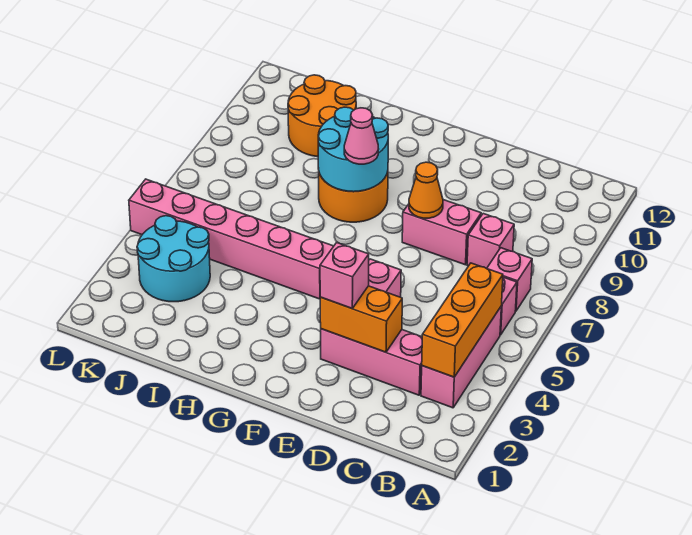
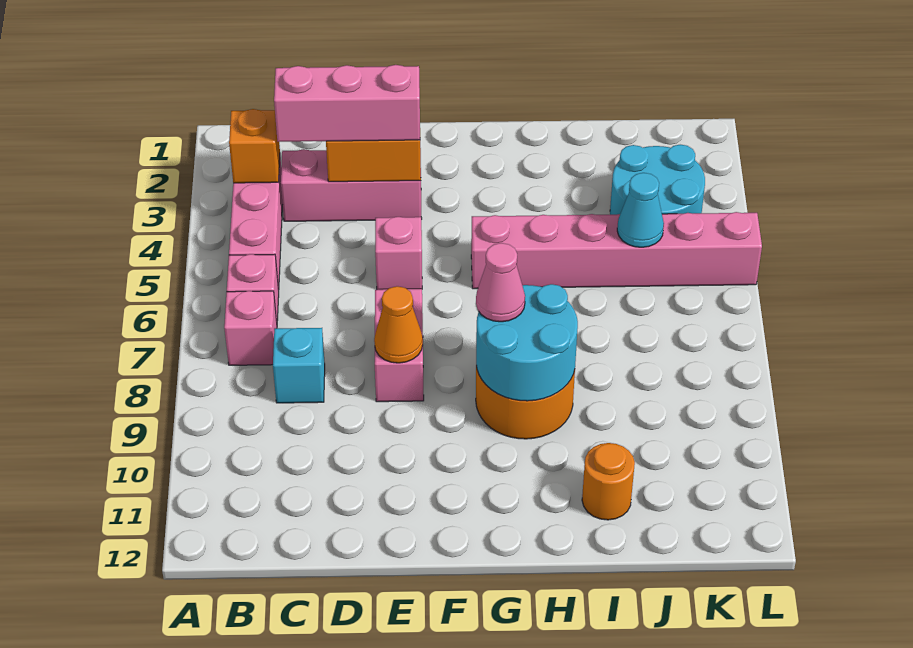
orange brick B3:B5 level 2 -> orange brick B3 level 2
pink brick C8 level 1 -> cyan brick C8 level 1
pink brick D8:E8 level 1 -> pink brick E7:E8 level 1
pink brick E3 level 3 -> pink brick C3:E3 level 3
orange round brick I10:J11 level 1 -> orange round brick I11 level 1
none -> cyan cone J5 level 2

